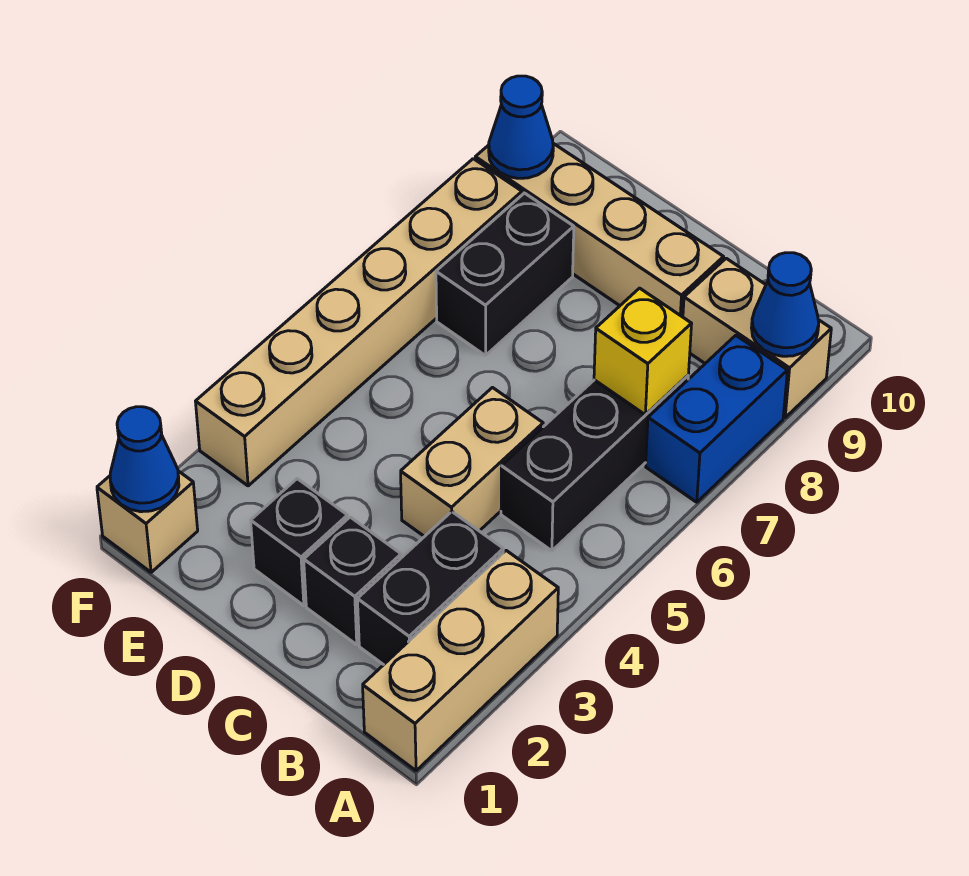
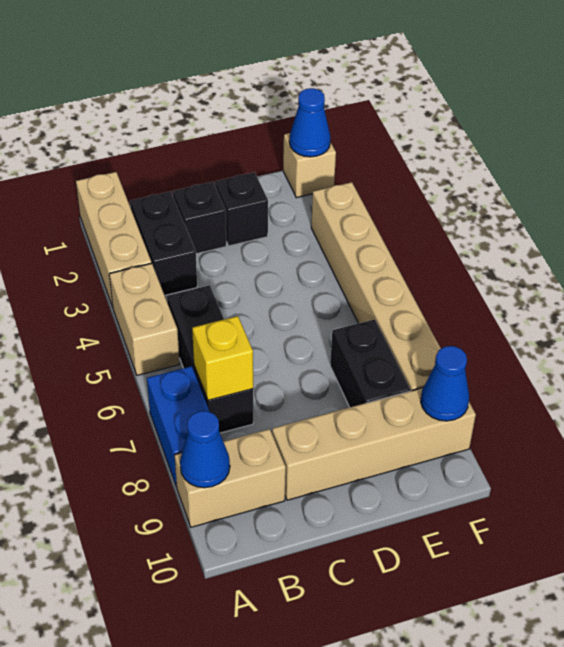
tan brick C4:C5 level 1 -> tan brick A4:A5 level 1

